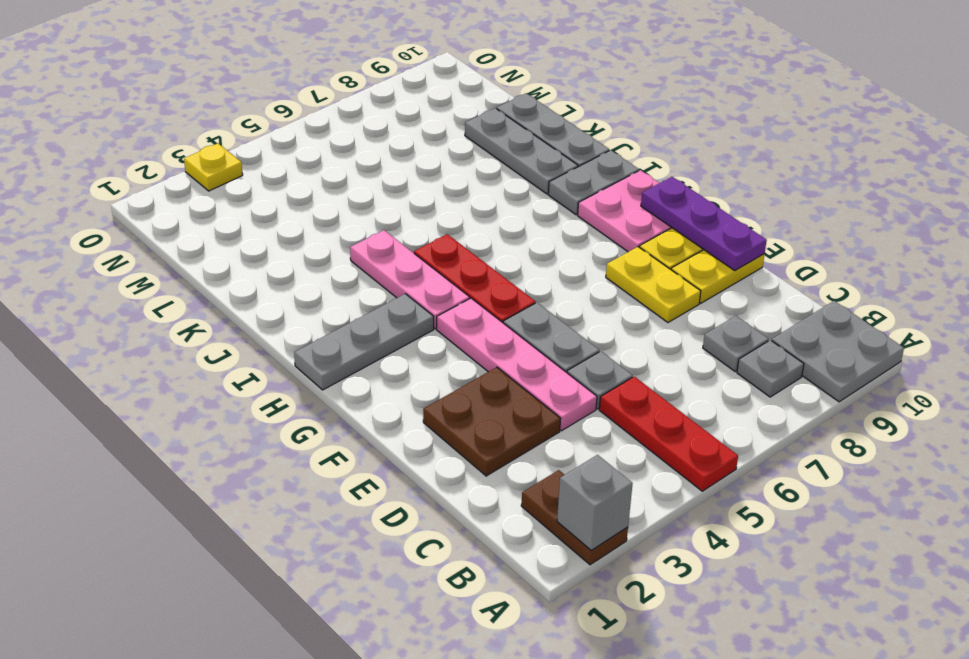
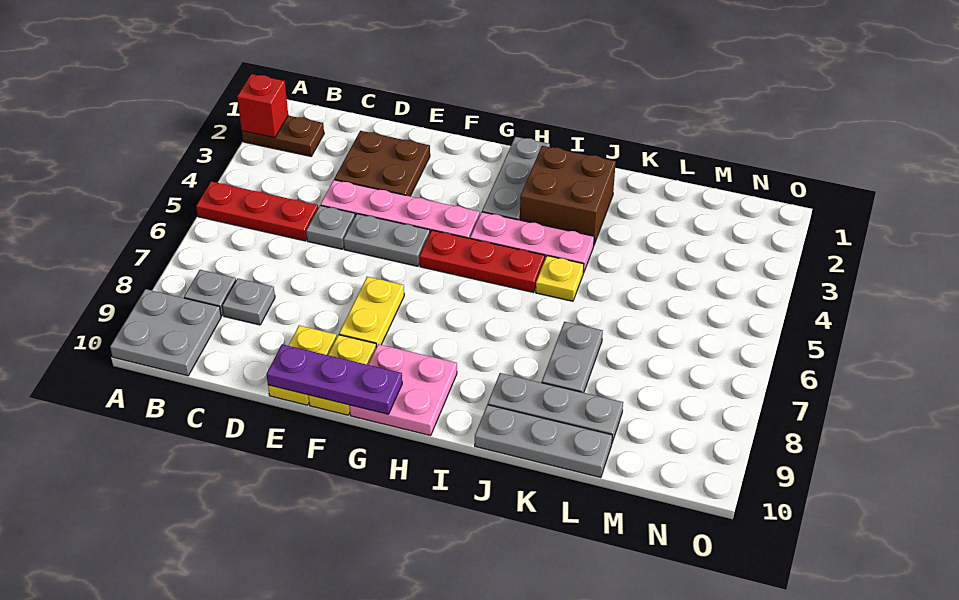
grey brick A2 level 2 -> red brick A2 level 2
yellow plate E8:F8 level 1 -> yellow plate F7:F8 level 1
none -> brown brick I2:J3 level 1
grey plate I9:I10 level 1 -> grey plate K7:K8 level 1
yellow plate O3 level 1 -> yellow plate J5 level 1

